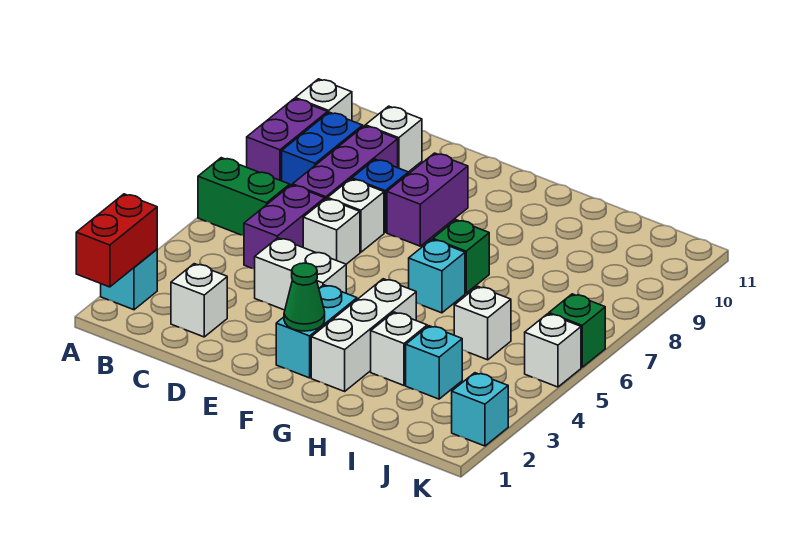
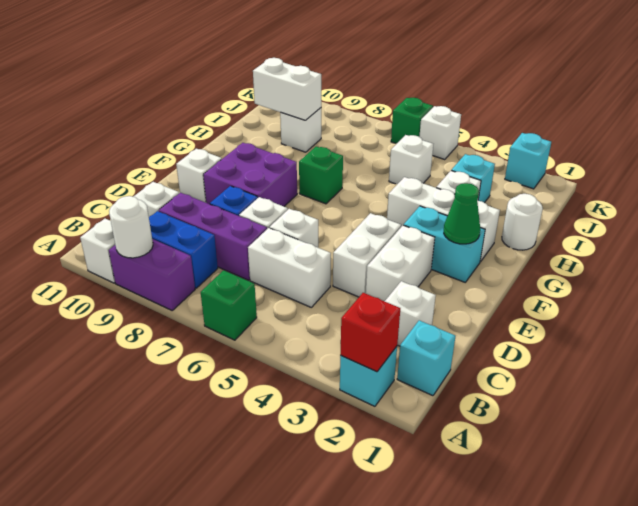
red brick A1:A2 level 2 -> red brick A2 level 2
green brick A6:B6 level 1 -> green brick A6 level 1
none -> white round brick A9 level 2
purple brick C5:C6 level 1 -> white brick C5:C6 level 1
none -> white brick D3:E3 level 1
purple brick E8:E9 level 1 -> purple brick E8:F9 level 1
none -> white brick E10 level 1
cyan brick G6 level 1 -> cyan brick B1 level 1
none -> white round brick H1 level 1
none -> white brick I9 level 1
none -> white brick I9:I10 level 2

